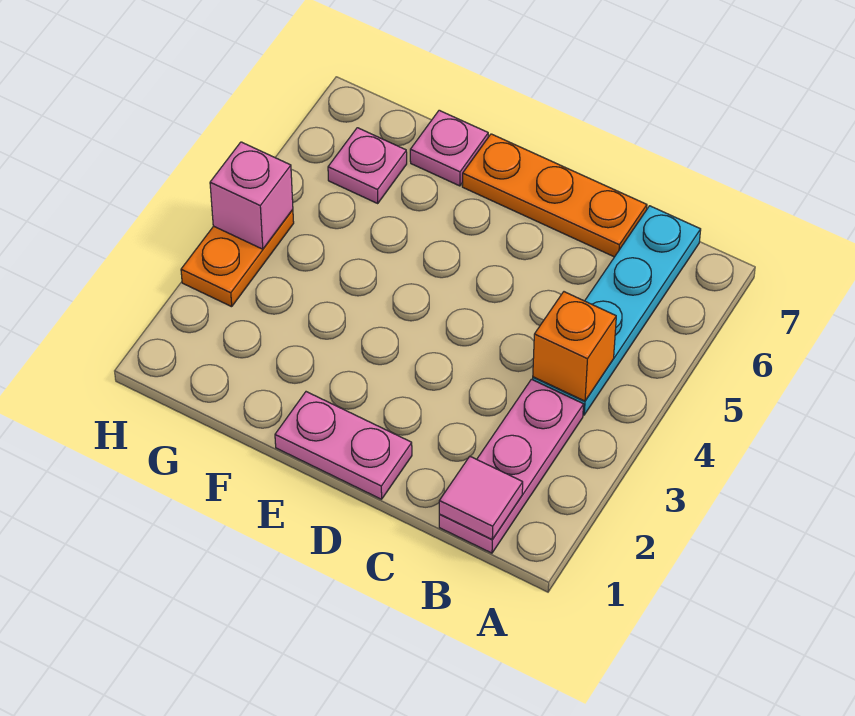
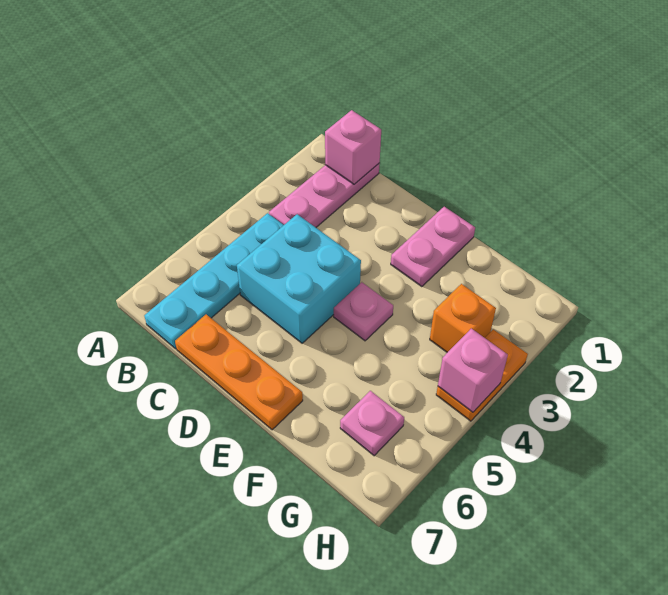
pink tile B1 level 2 -> pink brick B1 level 2
orange brick B4 level 2 -> orange brick G3 level 1
none -> cyan brick C4:D5 level 1
pink plate D1:E1 level 1 -> pink plate E1:E2 level 1
pink plate F7 level 1 -> pink plate E4 level 1

